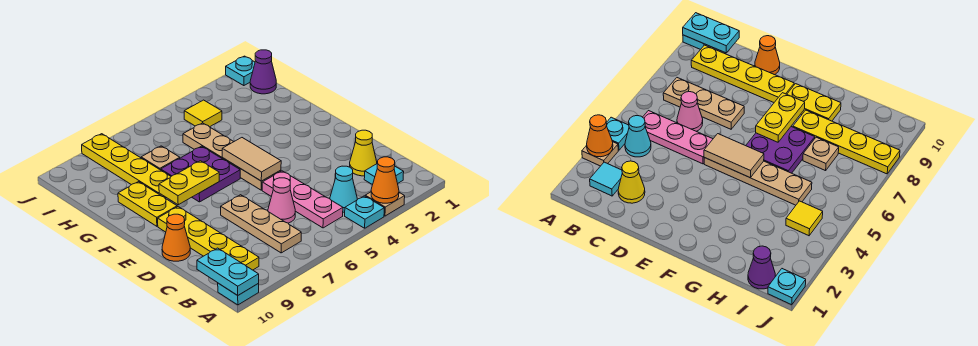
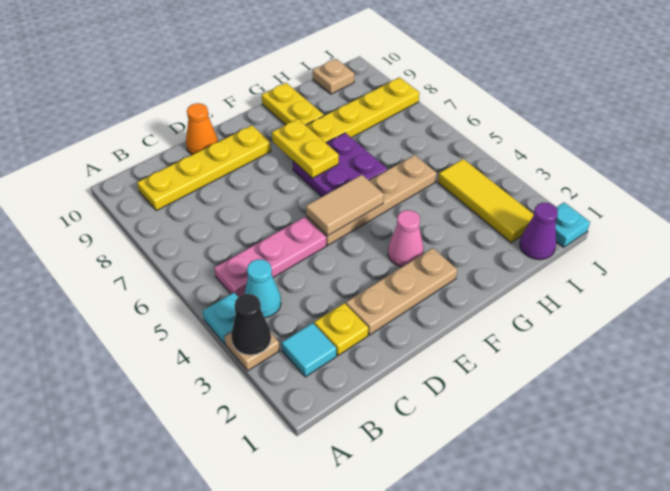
orange cone A3 level 2 -> black cone A3 level 2
cyan plate A10 level 1 -> none
cyan plate A10:B10 level 2 -> none
tan plate B7:D7 level 1 -> tan plate D2:F2 level 1
yellow cone C2 level 1 -> yellow plate C2 level 1
pink cone C6 level 1 -> pink cone F3 level 1
yellow plate F9:G9 level 1 -> yellow plate G9:G10 level 1
tan plate H7 level 1 -> tan plate I10 level 1
yellow tile I4 level 1 -> yellow tile I2:I4 level 1

